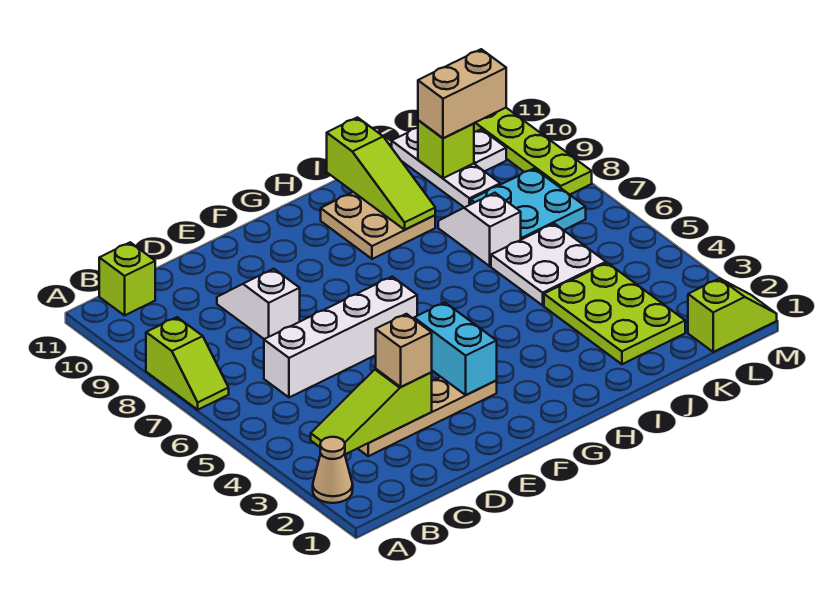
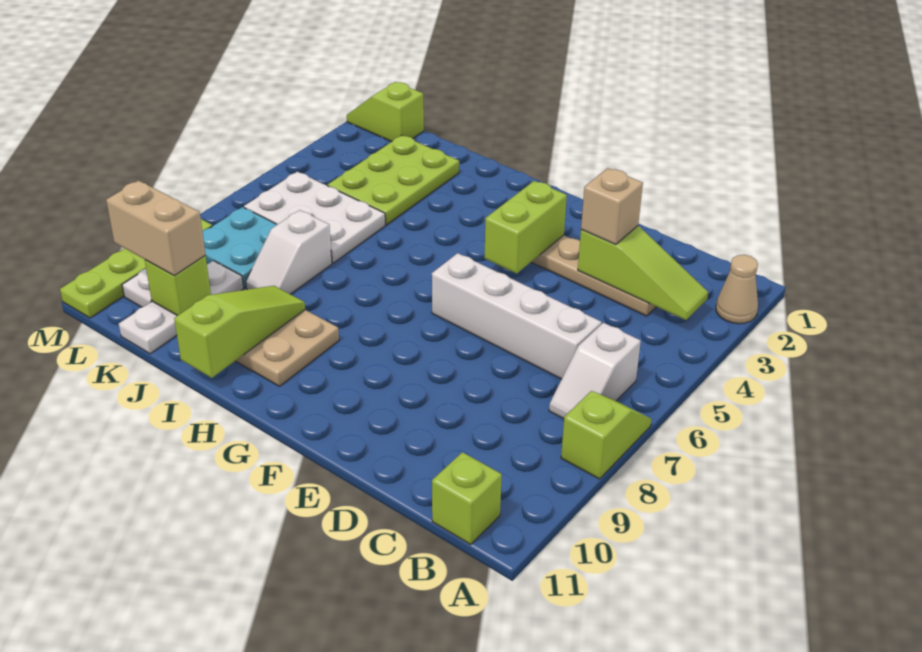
white slope D8:D9 level 1 top 8 -> white slope B6:B7 level 1 top 6
cyan brick F3:F4 level 2 -> lime brick F3:F4 level 2
white plate J5:K6 level 1 -> white plate J5:L6 level 1

